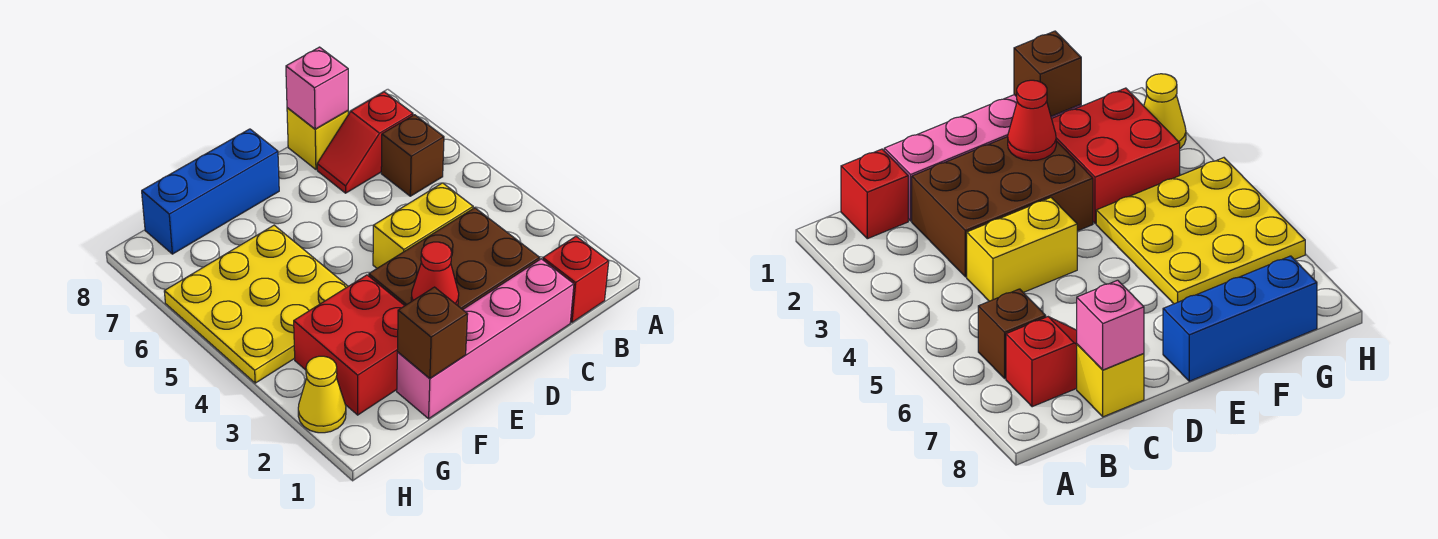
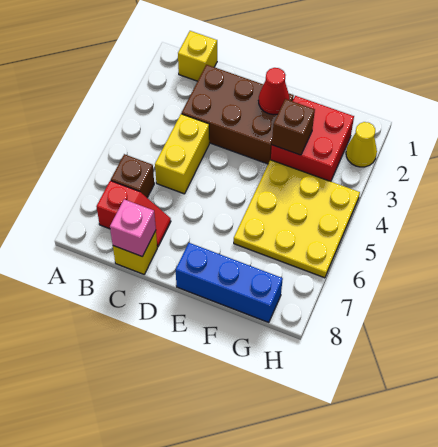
red brick B1 level 1 -> yellow brick B1 level 1
pink brick C1:F1 level 1 -> none
yellow brick C4:D4 level 1 -> yellow brick C4:C5 level 1
brown brick F1 level 2 -> brown brick F3 level 2

